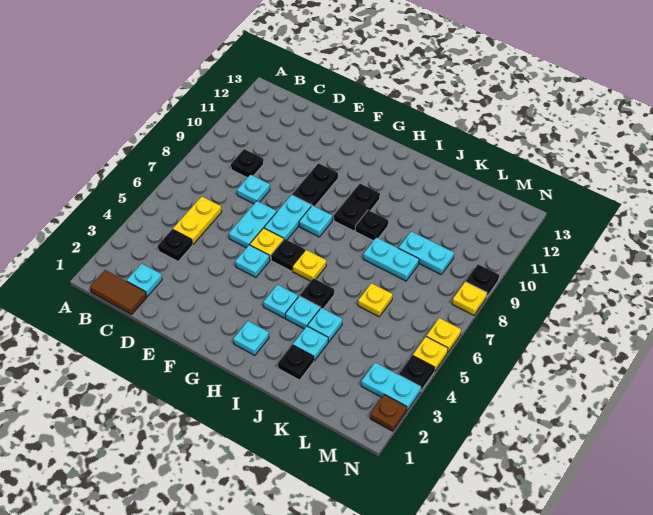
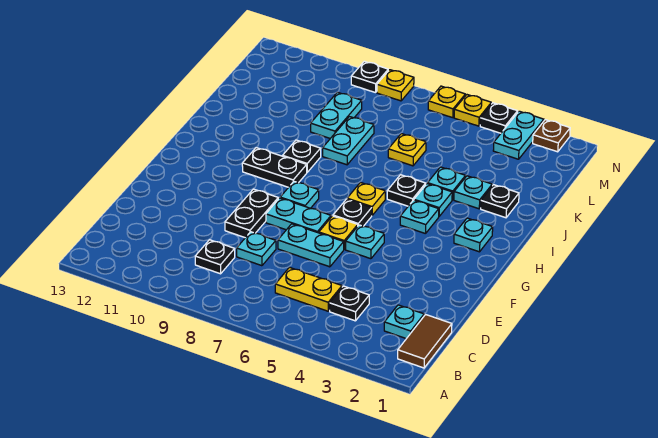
black plate F9:F10 level 1 -> black plate E9:F9 level 1

